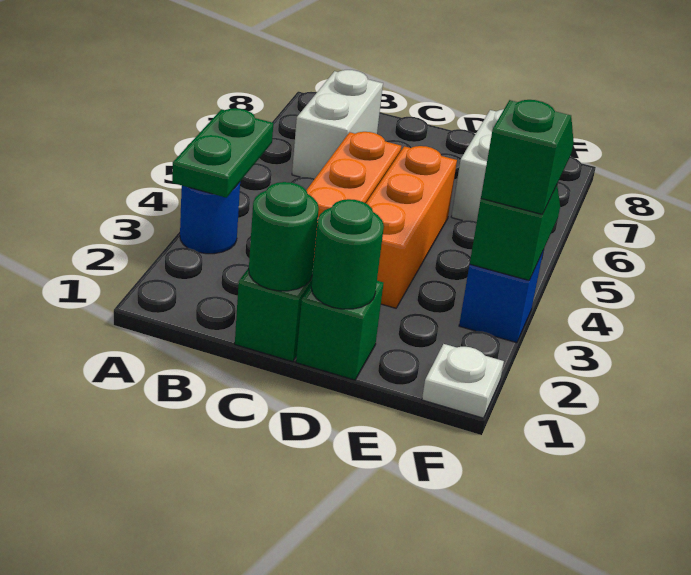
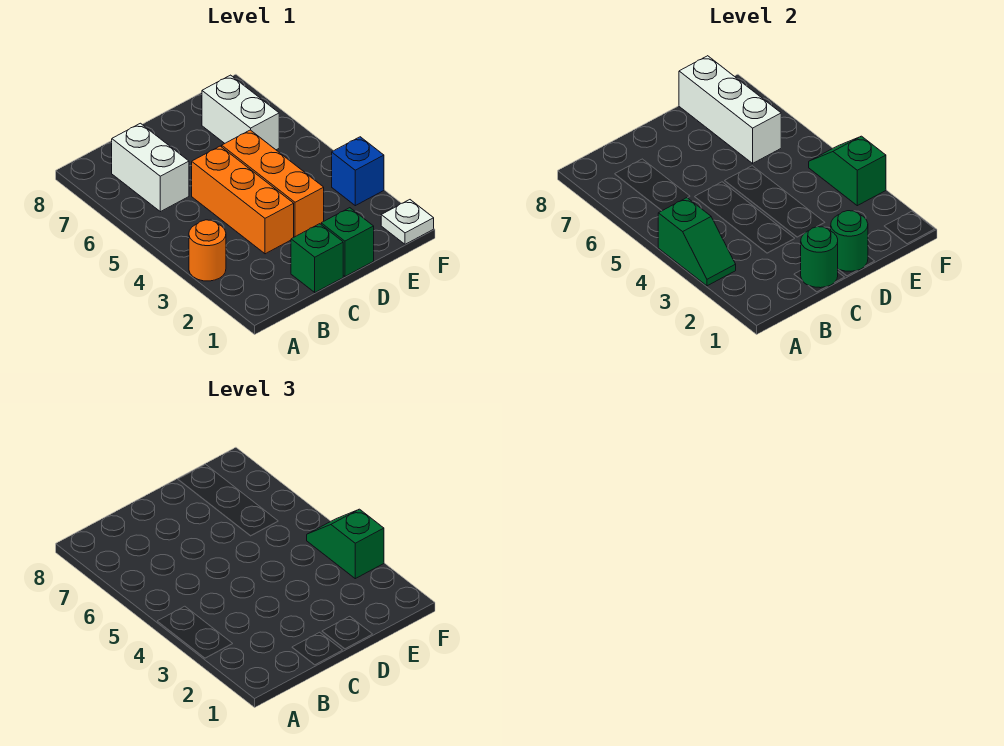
blue round brick A3 level 1 -> orange round brick A3 level 1
green plate A3:A4 level 2 -> green slope A3:A4 level 2 top 4
none -> white brick E6:E8 level 2

